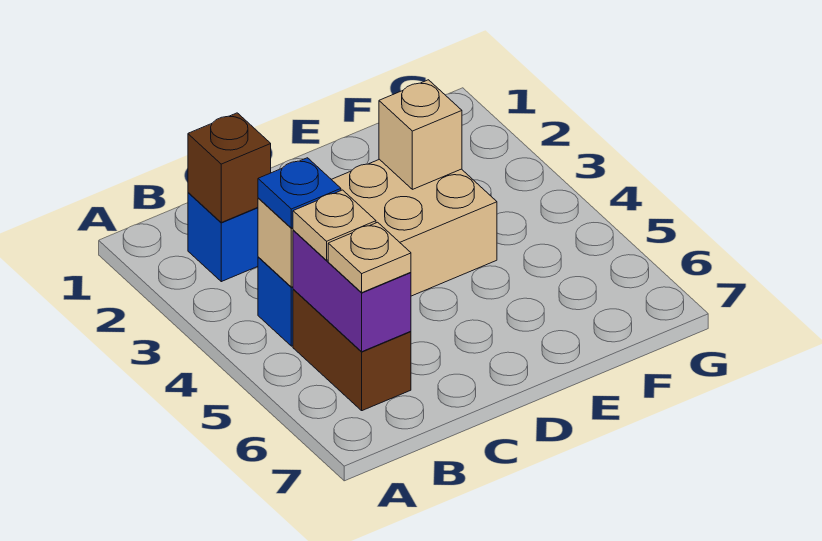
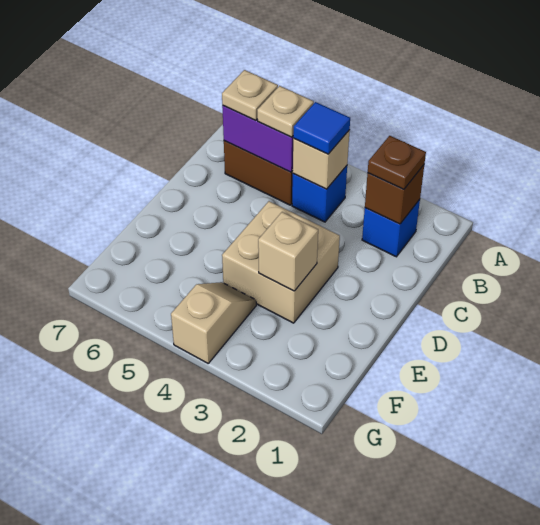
none -> brown plate B2 level 3
blue plate B4 level 3 -> blue tile B4 level 3
none -> tan slope F4:G4 level 1 top G

